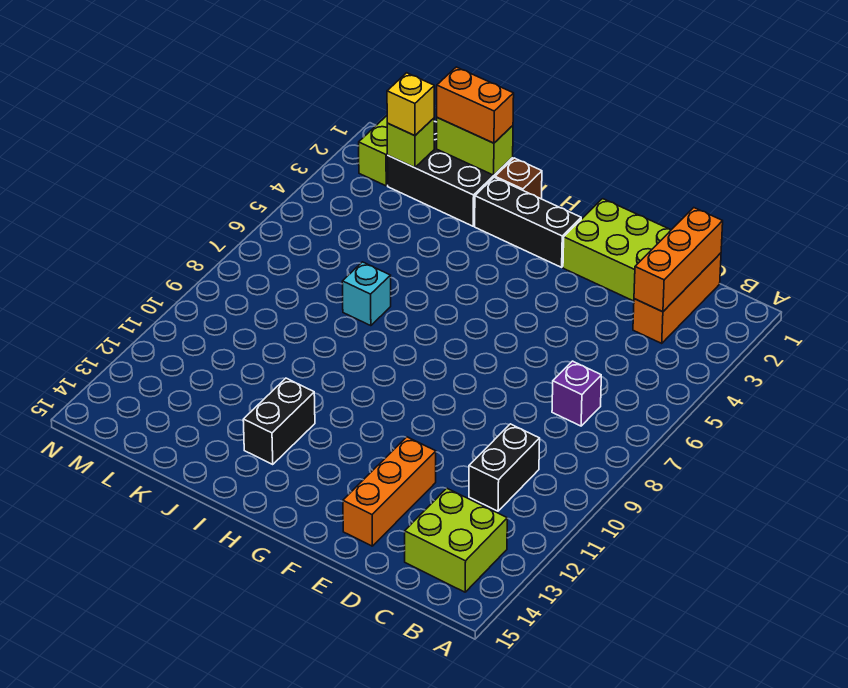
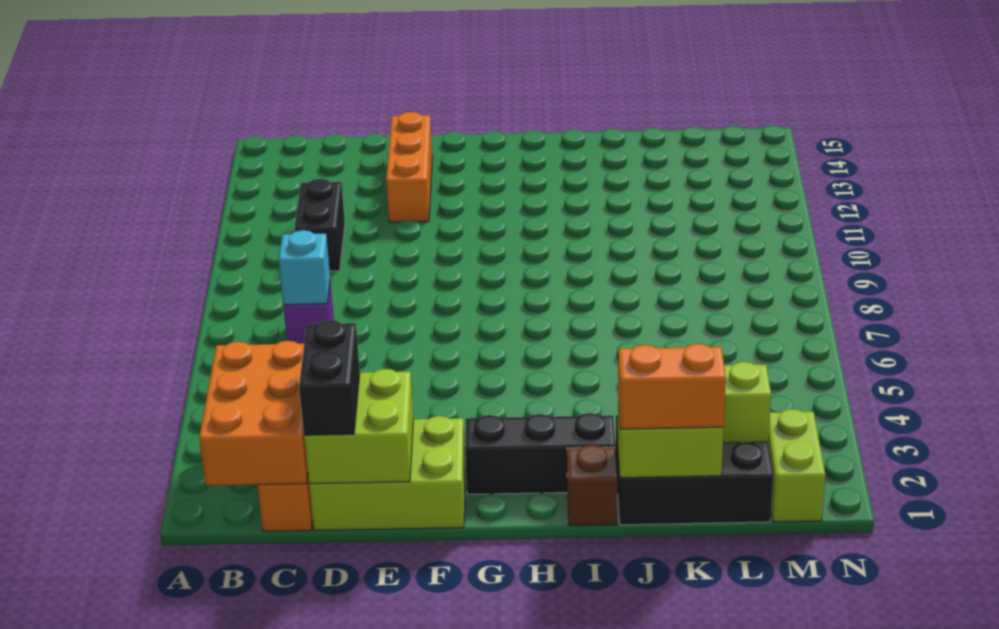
lime brick B13:C14 level 1 -> lime brick D1:E2 level 2
orange brick C1:C3 level 2 -> orange brick B1:C3 level 2
black brick I12:I13 level 1 -> black brick D1:D2 level 3
cyan brick J7 level 1 -> cyan brick C7 level 2
yellow brick L2 level 3 -> none

